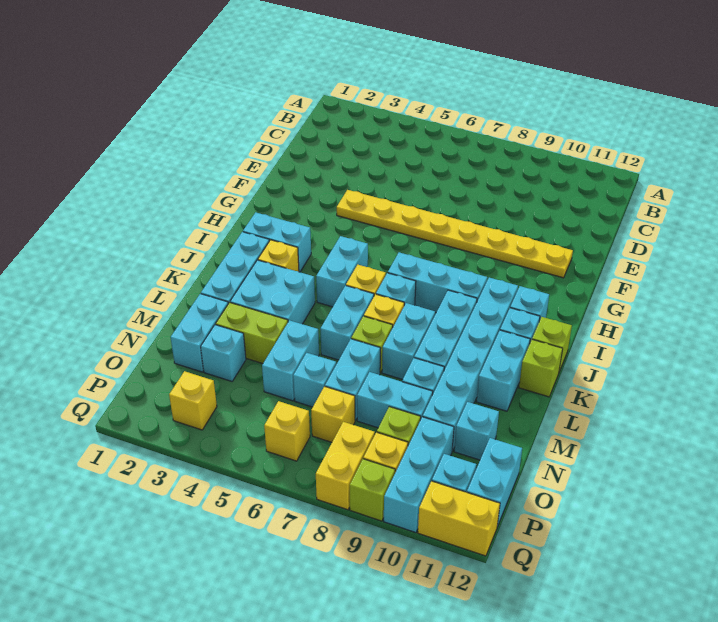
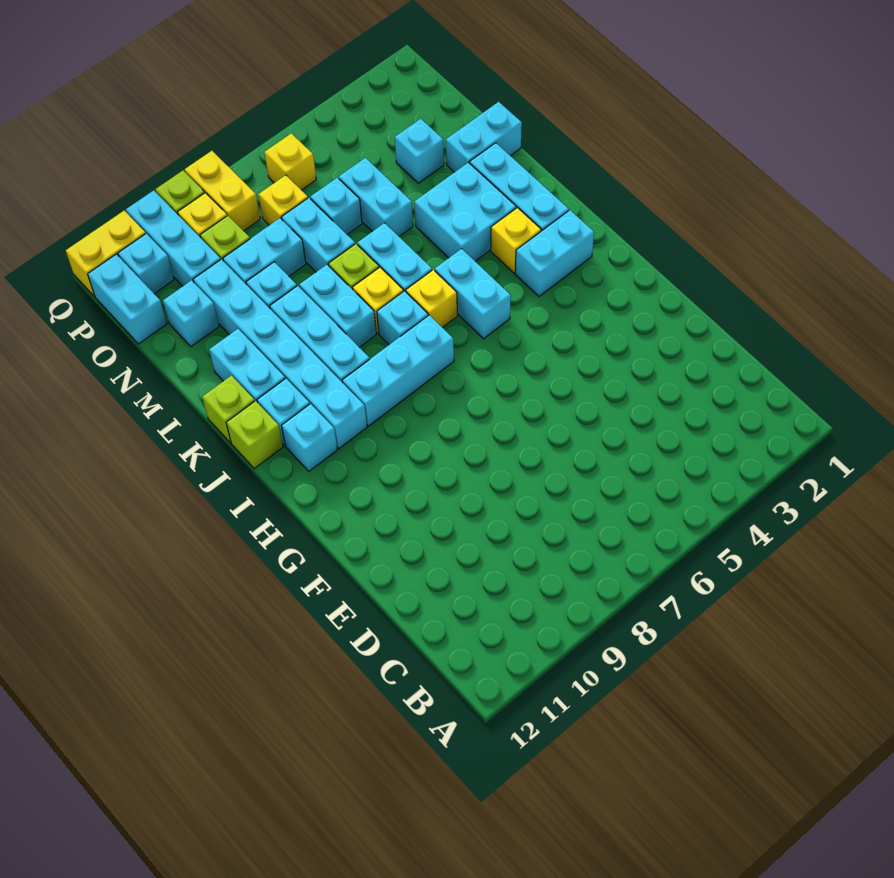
yellow plate F4:F11 level 1 -> none
cyan brick M2:N2 level 1 -> cyan brick M1:M2 level 1
lime brick M3:M4 level 1 -> none
yellow brick P3 level 1 -> none

